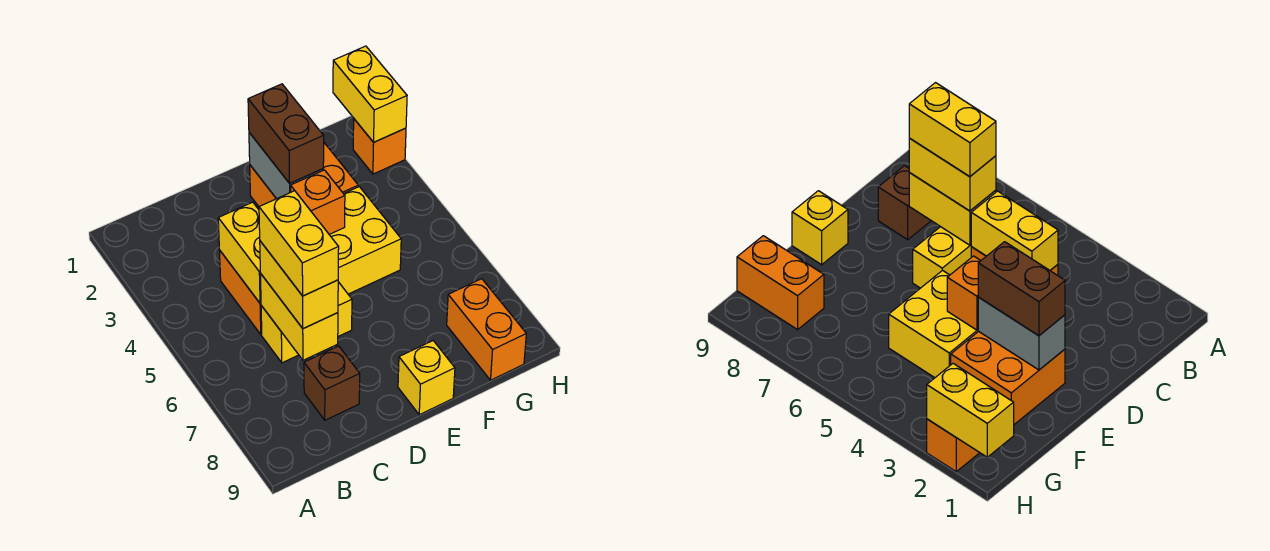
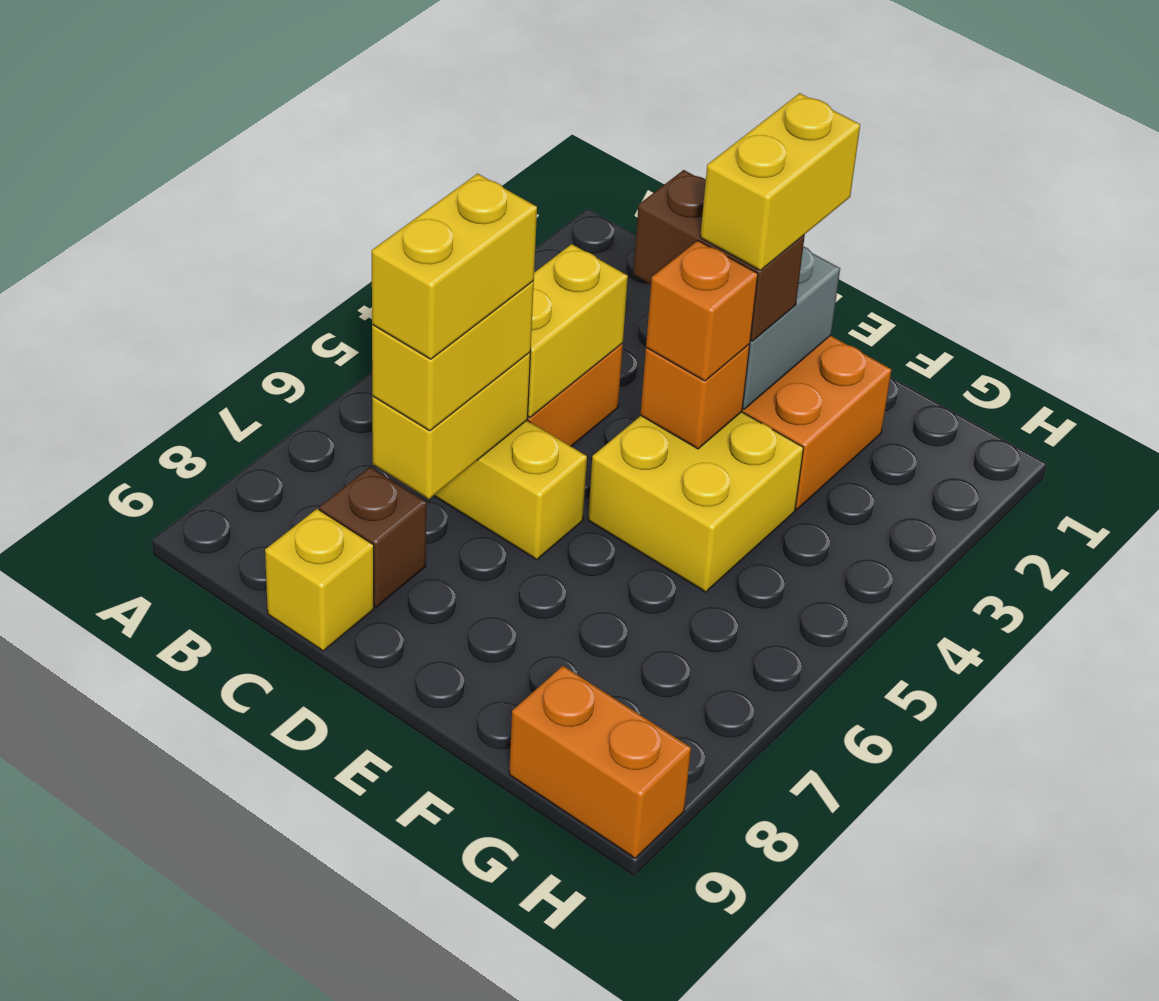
brown brick E2:E3 level 3 -> brown brick D3:E3 level 3
yellow brick E9 level 1 -> yellow brick C9 level 1
orange brick G8:G9 level 1 -> orange brick G9:H9 level 1
yellow brick H1:H2 level 2 -> yellow brick E2:E3 level 4
orange brick H2 level 1 -> orange brick E4 level 3

